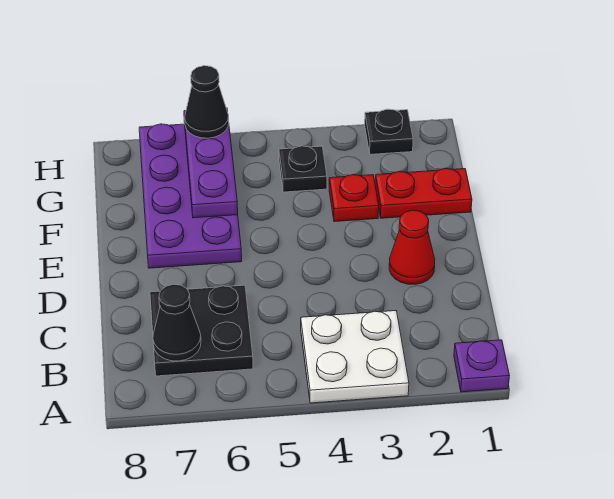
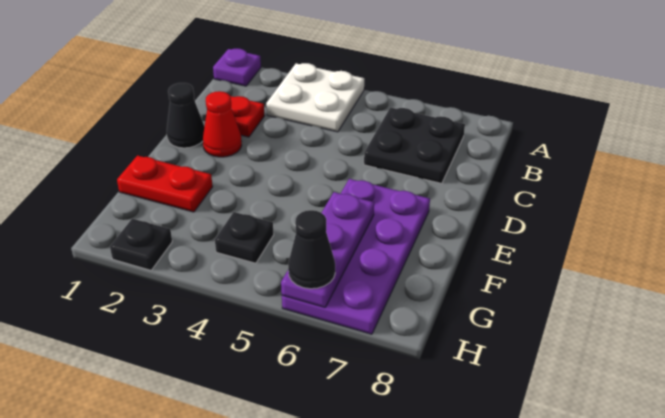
black cone B7 level 2 -> black cone D1 level 1
red plate F3 level 1 -> red plate C2 level 1

